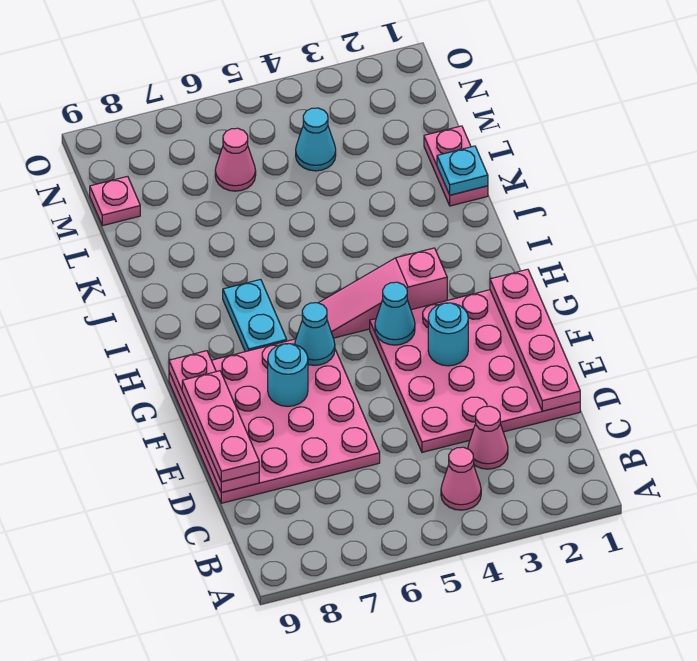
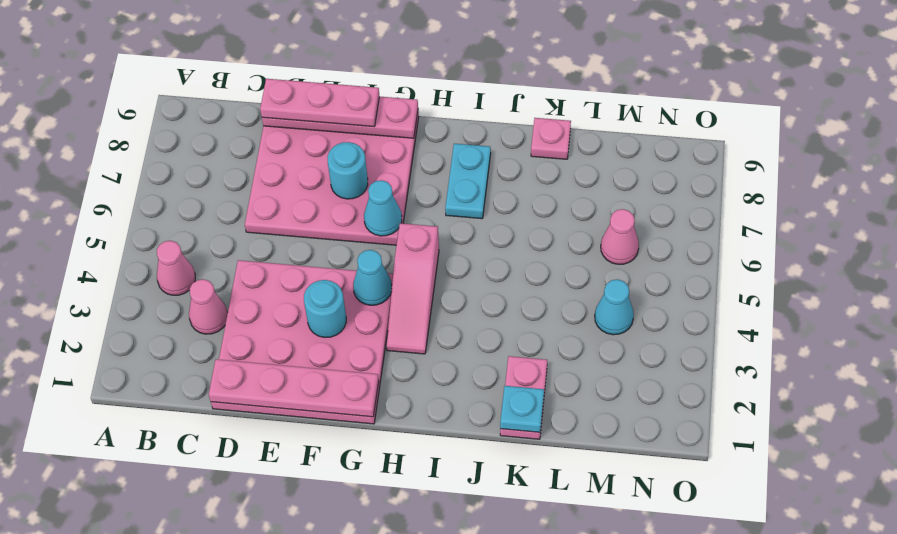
pink slope H3:H5 level 1 top 3 -> pink slope H3:H5 level 1 top 5
cyan plate H7:I7 level 1 -> cyan plate I7:I8 level 1
pink plate K1:L1 level 1 -> pink plate K1:K2 level 1
pink plate M9 level 1 -> pink plate K9 level 1

